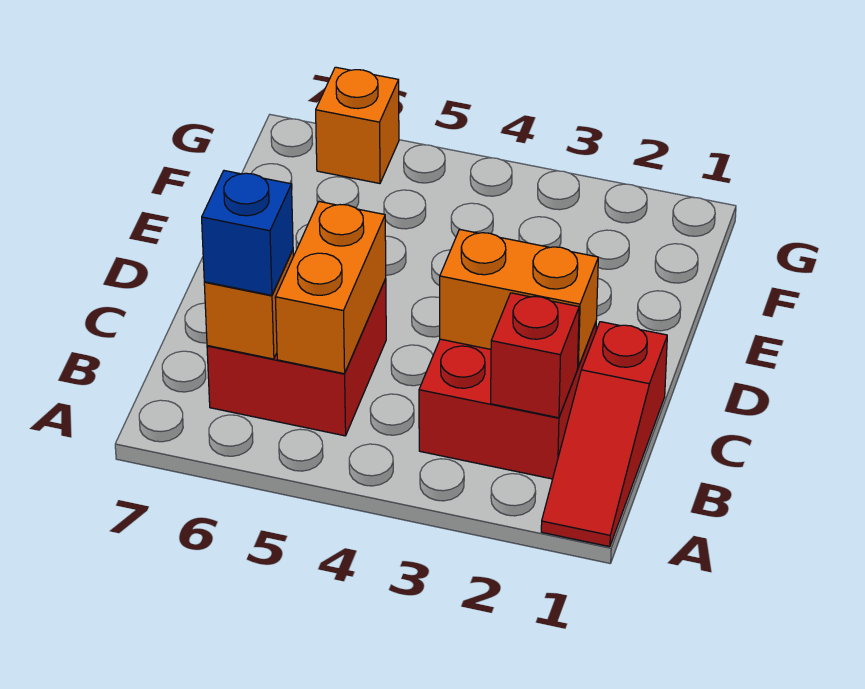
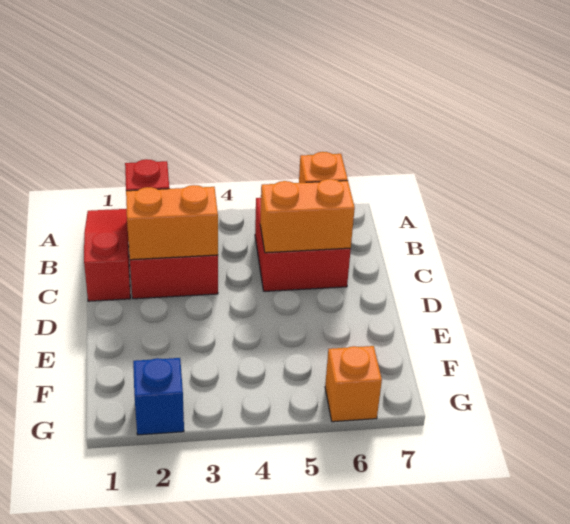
orange brick B5:C5 level 2 -> orange brick C5:C6 level 2
blue brick B6 level 3 -> blue brick G2 level 1

